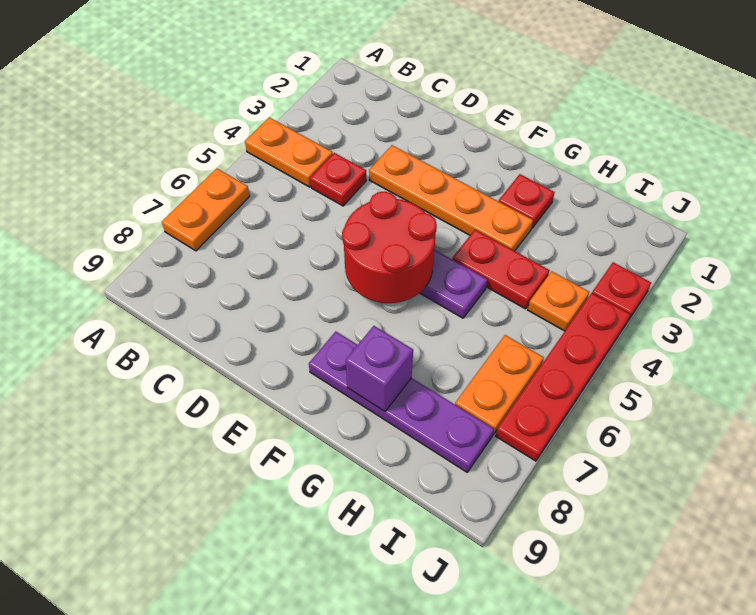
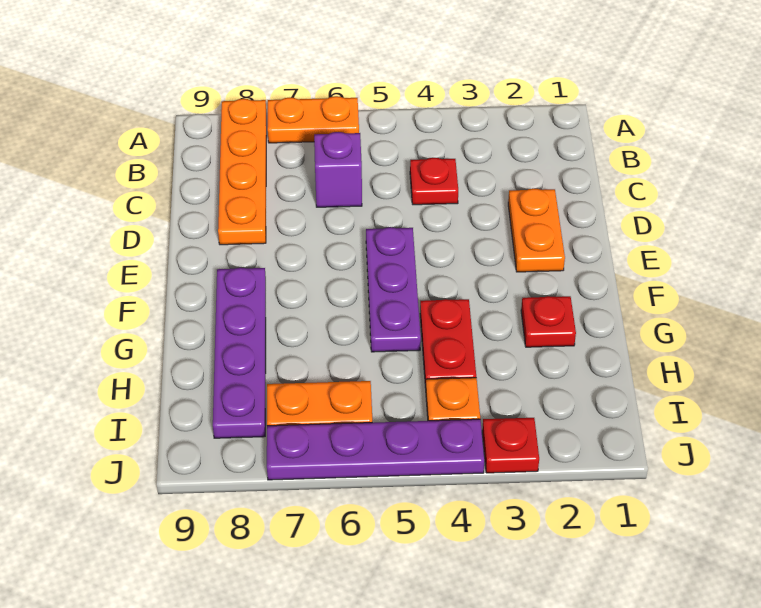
orange plate A4:B4 level 1 -> orange plate D2:E2 level 1
orange plate D3:G3 level 1 -> orange plate A8:D8 level 1
red round brick E5:F6 level 2 -> none
purple brick G8 level 2 -> purple brick C6 level 1
red plate J4:J7 level 1 -> purple plate J4:J7 level 1

